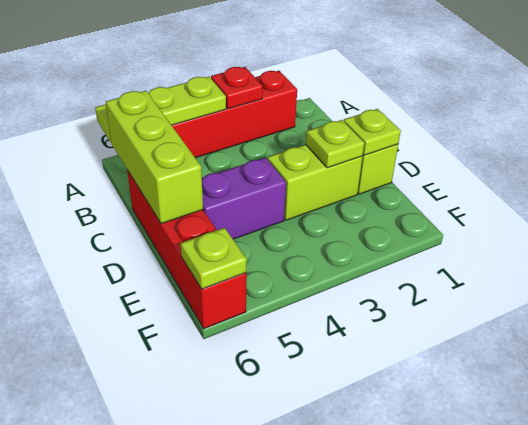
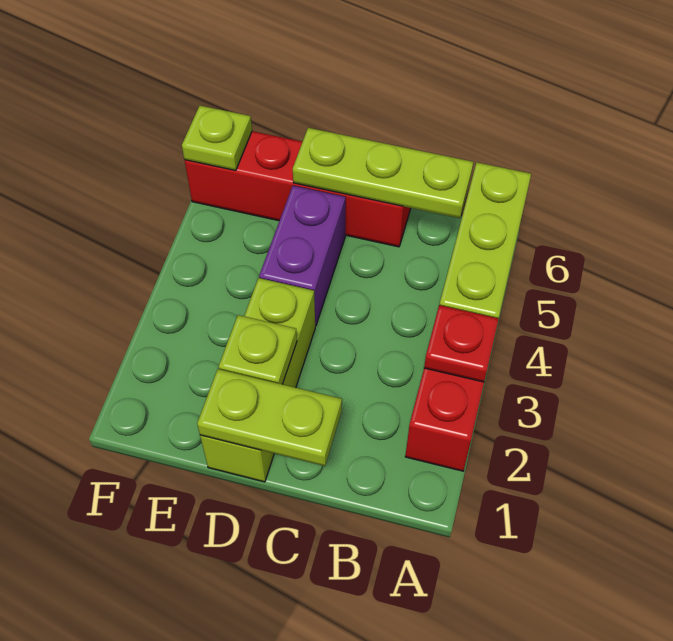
lime brick B6:D6 level 2 -> lime plate B6:D6 level 2
lime plate D1 level 2 -> lime plate C1:D1 level 2

